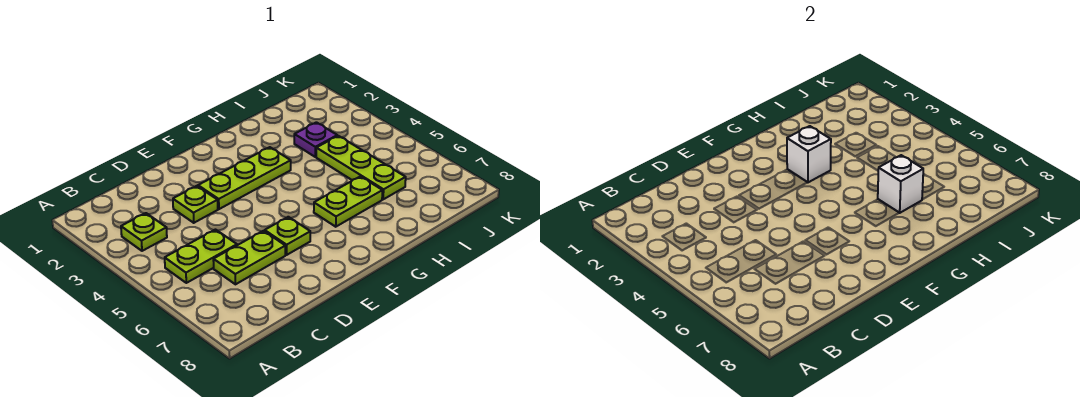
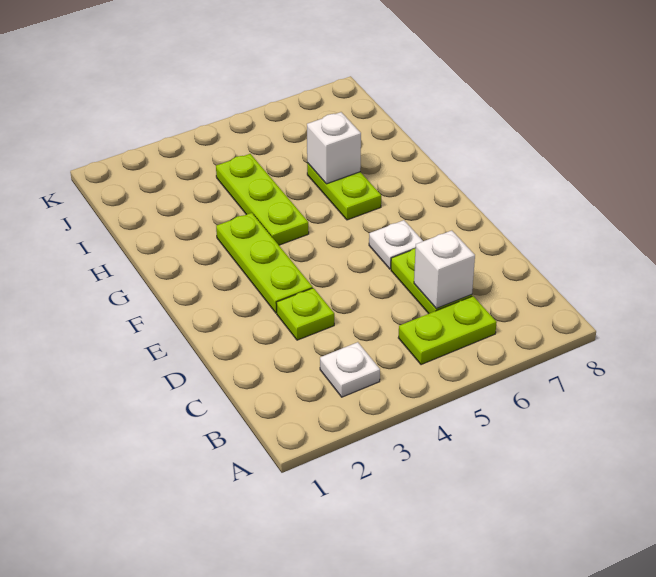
lime plate B3 level 1 -> white plate B3 level 1
lime plate B5:C5 level 1 -> lime plate B5:B6 level 1
lime plate E6 level 1 -> white plate E6 level 1
white brick G3 level 2 -> white brick C6 level 2
purple plate I3 level 1 -> none
lime plate I4:I6 level 1 -> lime plate G4:I4 level 1

